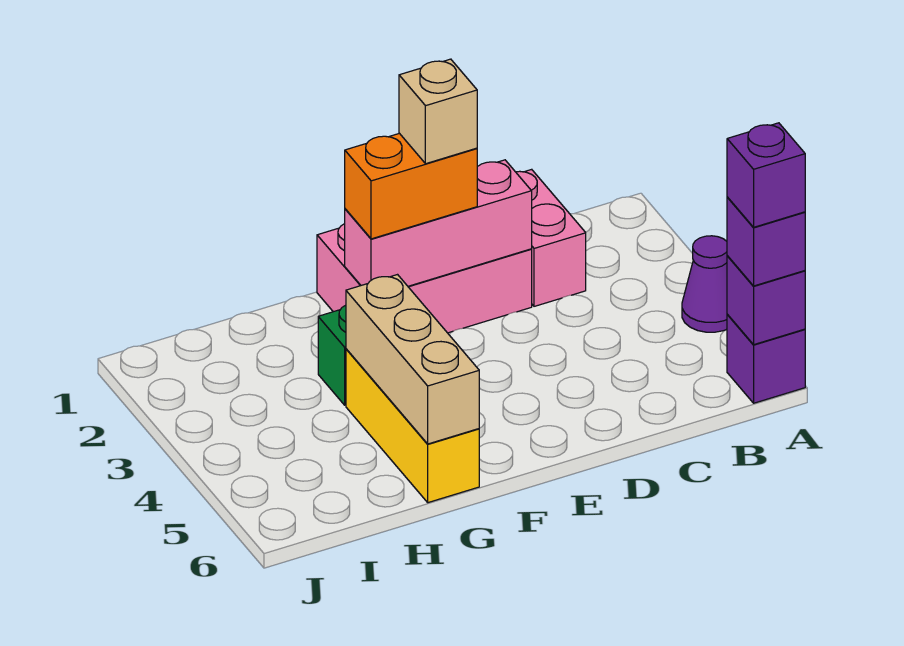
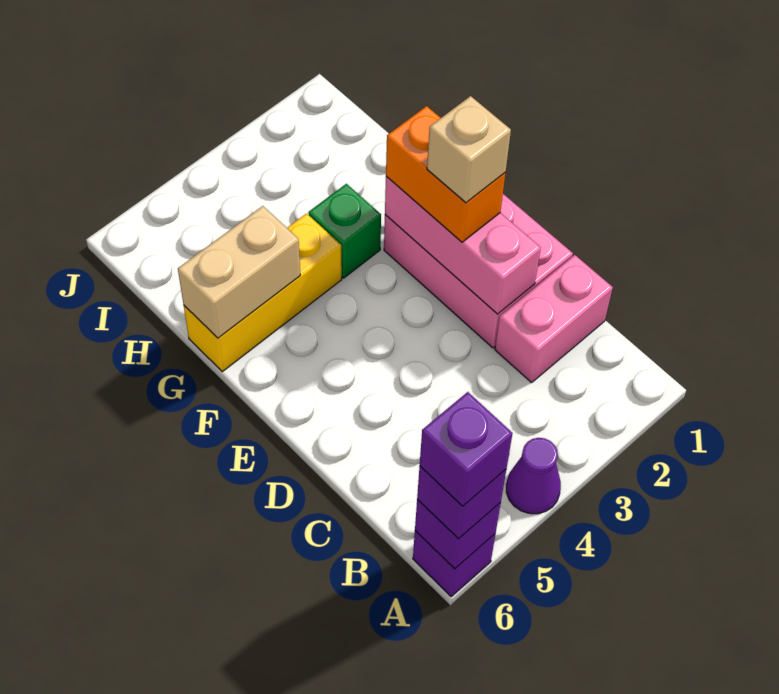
tan brick G4:G6 level 2 -> tan brick G5:G6 level 2

